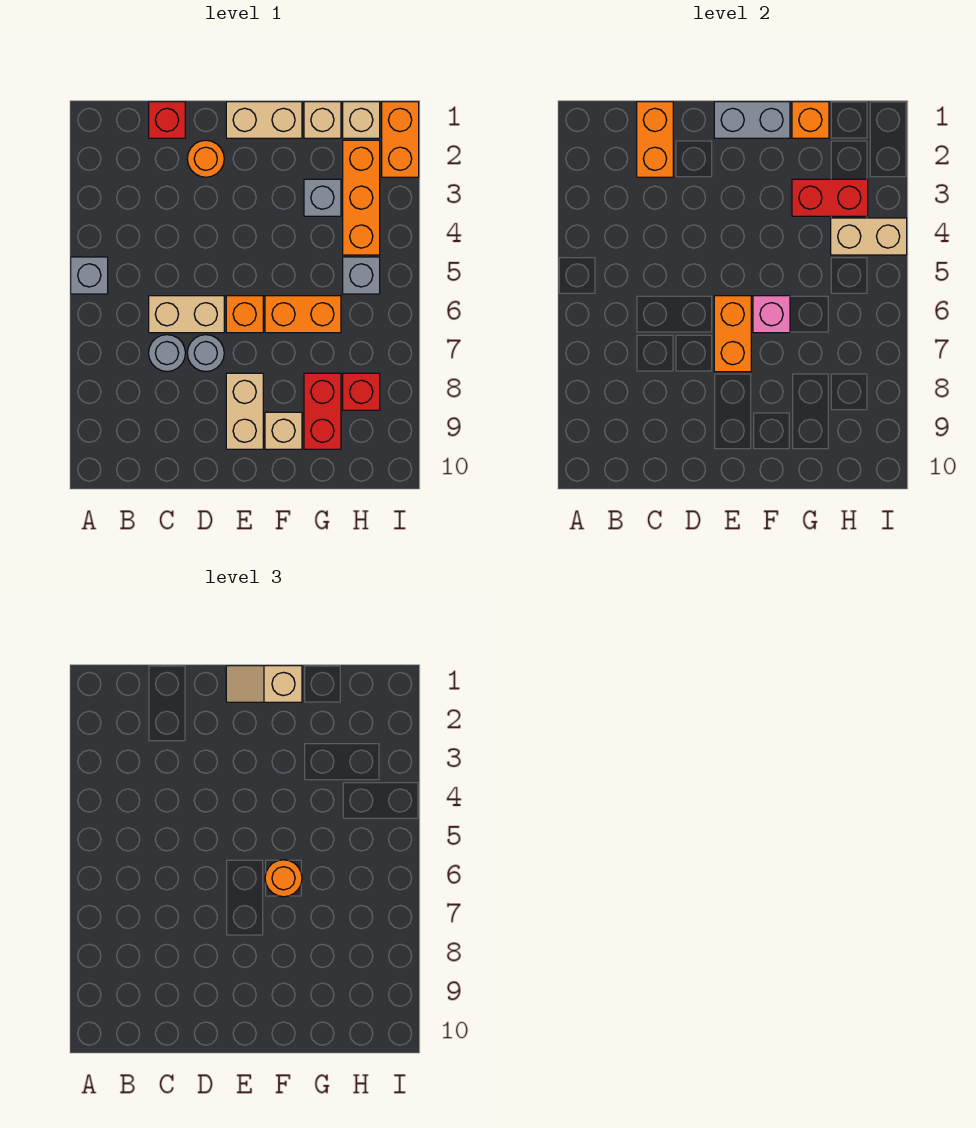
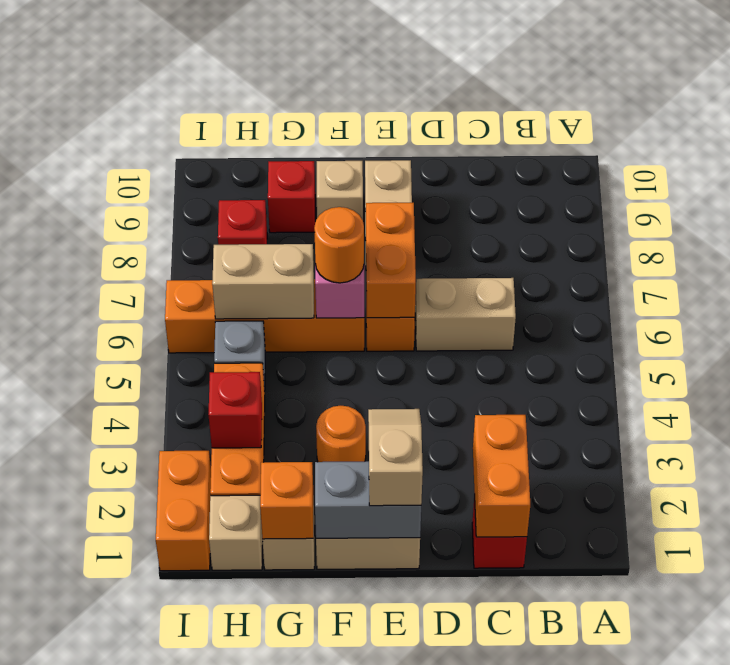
grey brick A5 level 1 -> none
grey round brick C7 level 1 -> none
orange round brick D2 level 1 -> orange round brick F3 level 1
grey round brick D7 level 1 -> none
tan slope E1:F1 level 3 top F -> tan slope E1:E2 level 3 top 1
orange brick F6:G6 level 1 -> orange brick F6:I6 level 1
grey brick G3 level 1 -> none
red brick G3:H3 level 2 -> red brick H3 level 2
red brick G8:G9 level 1 -> red brick G9 level 1
tan brick H4:I4 level 2 -> tan brick G6:H6 level 2

